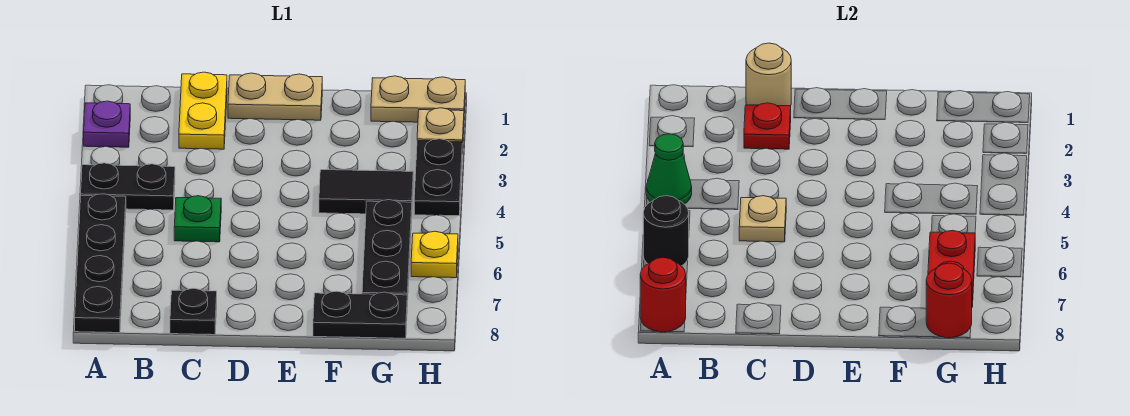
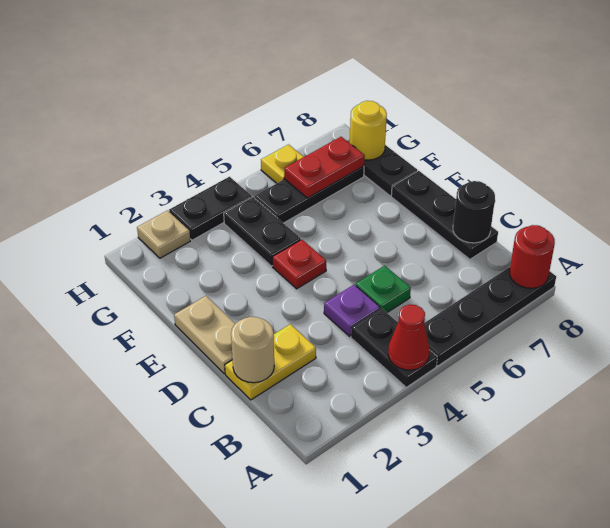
purple plate A2 level 1 -> purple plate C4 level 1
green cone A4 level 2 -> red cone A4 level 2
black round brick A6 level 2 -> black round brick C8 level 2
red plate C2 level 2 -> red plate E4 level 1
tan plate C5 level 2 -> none
black plate C8 level 1 -> black plate C8:E8 level 1
black tile F4:G4 level 1 -> black plate F4:G4 level 1
tan plate G1:H1 level 1 -> none
red round brick G8 level 2 -> yellow round brick G8 level 2

